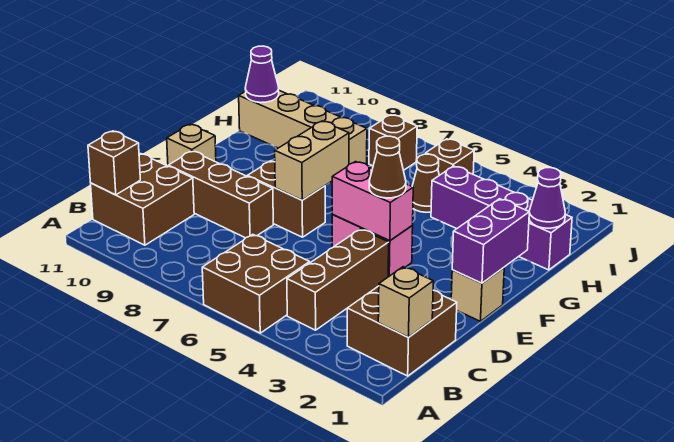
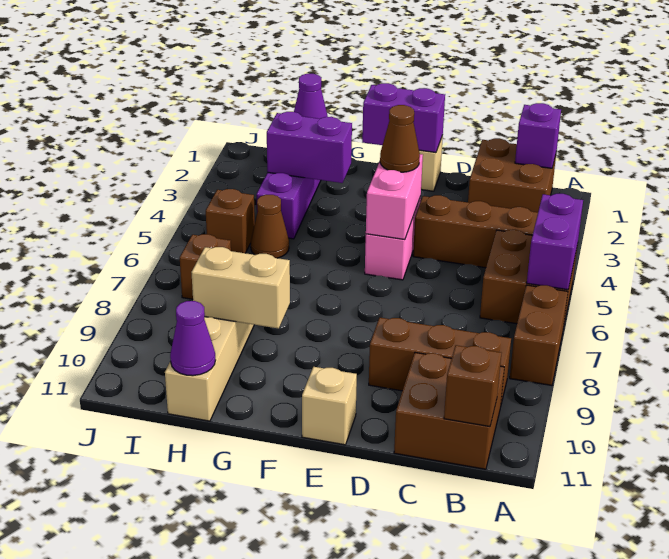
none -> purple brick A5:A6 level 2
tan brick B1 level 2 -> purple brick B1 level 2
brown brick D8:D10 level 1 -> brown brick B9:D9 level 1
brown brick E7:E8 level 1 -> brown brick A7:A8 level 1
tan brick E7:F7 level 2 -> tan brick G9:H9 level 2
none -> purple brick G3:H3 level 2

